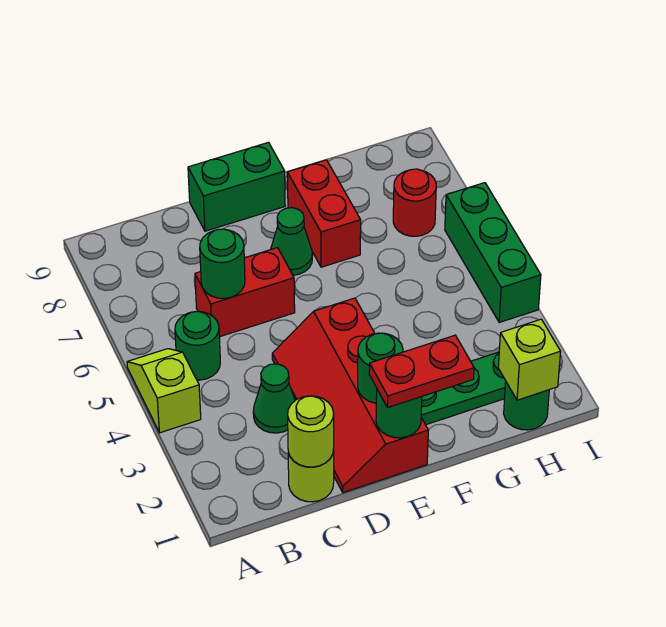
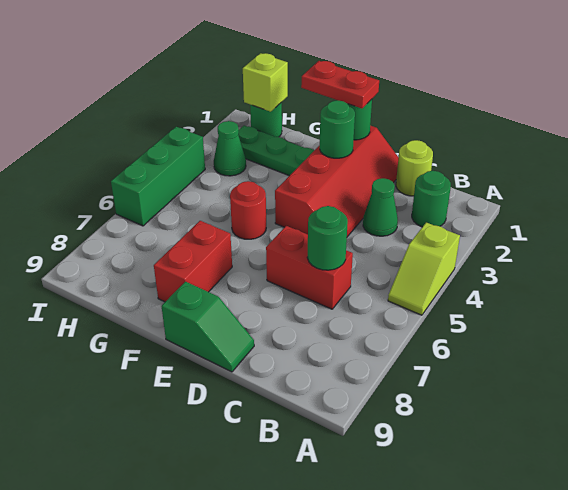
green round brick B5 level 1 -> green round brick B2 level 1
lime round brick C1 level 2 -> none
green brick D9:E9 level 1 -> green slope D9:E9 level 1 top E
green cone E7 level 1 -> green cone H3 level 1
red round brick H7 level 1 -> red round brick F5 level 1

